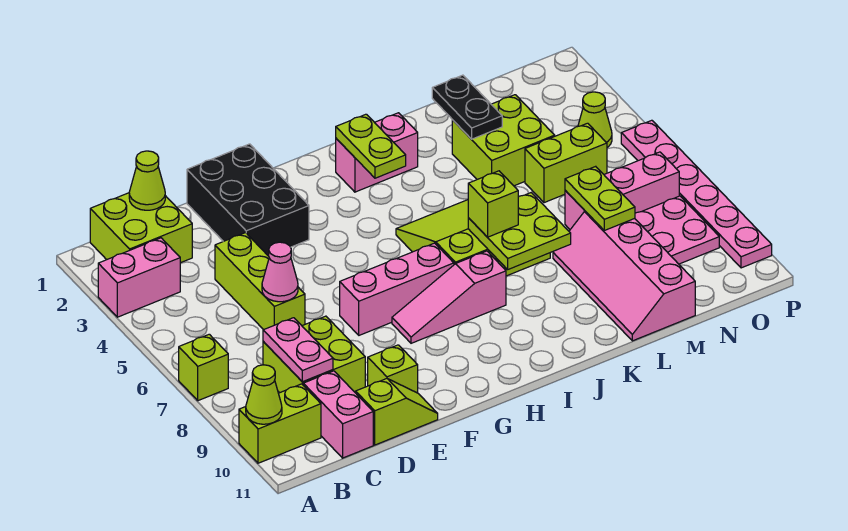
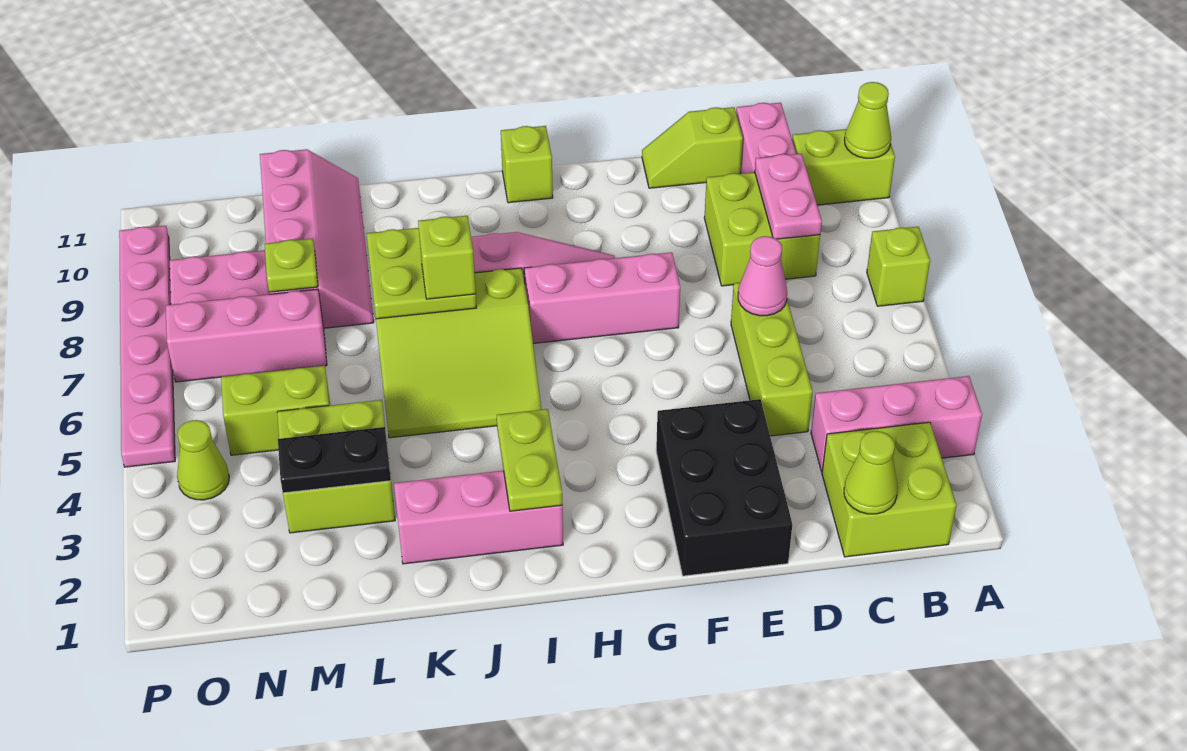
pink brick A3:B3 level 1 -> pink brick A3:C3 level 1
lime brick E10 level 1 -> lime brick H11 level 1
pink brick I2:J2 level 1 -> pink brick I2:K2 level 1
black plate L2:L3 level 2 -> black plate L3:M3 level 2
lime plate M7:M8 level 2 -> lime plate M8 level 2

